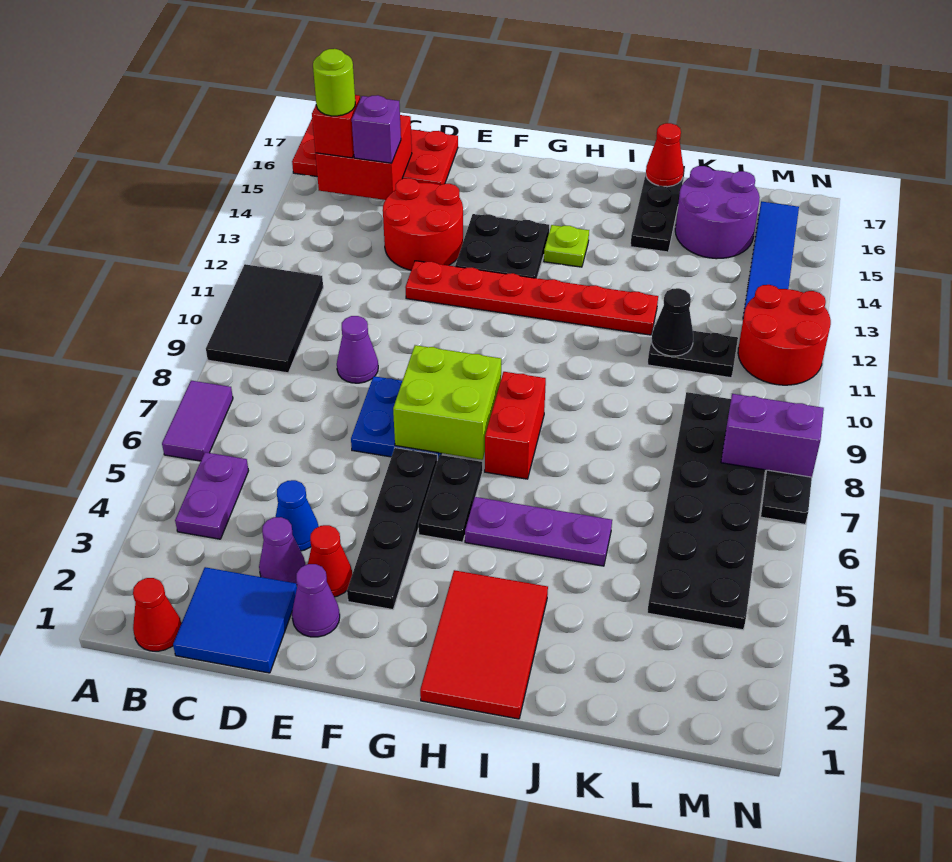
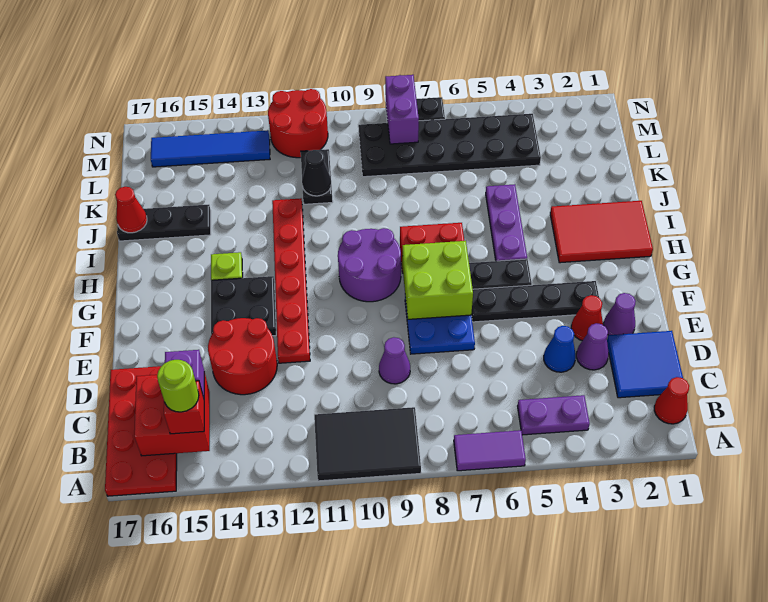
purple round brick K15:L16 level 1 -> purple round brick G9:H10 level 1

